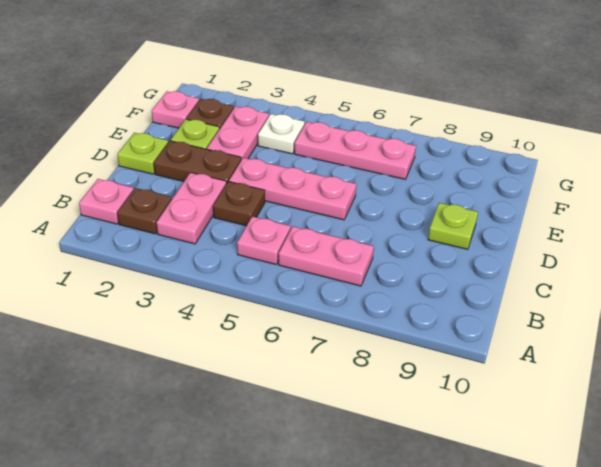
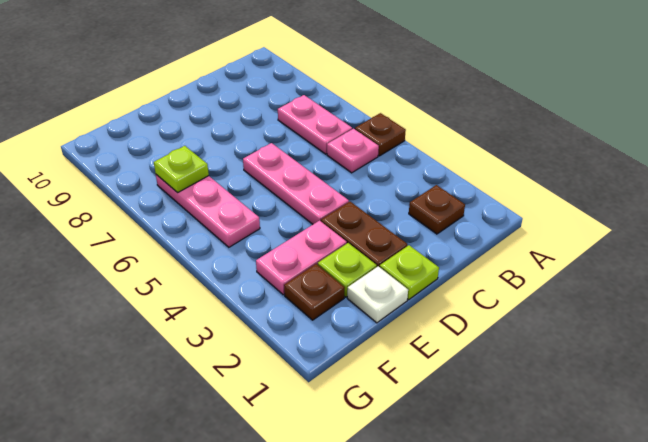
pink plate B1 level 1 -> none
pink plate B3:C3 level 1 -> none
brown plate C4 level 1 -> brown plate A5 level 1
lime plate D9 level 1 -> lime plate F7 level 2
pink plate F1 level 1 -> none
white plate F4 level 1 -> white plate E1 level 1

